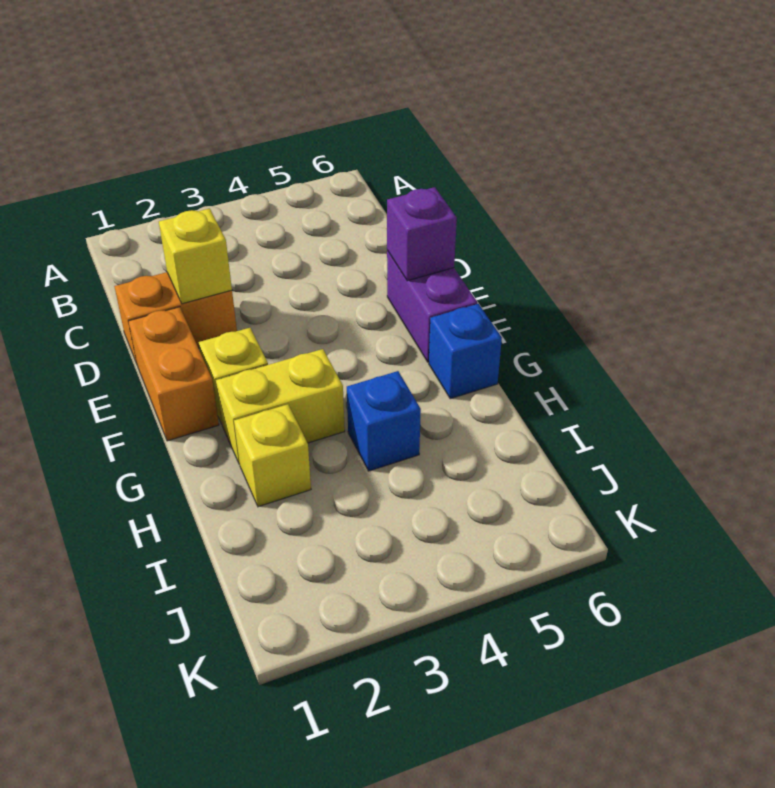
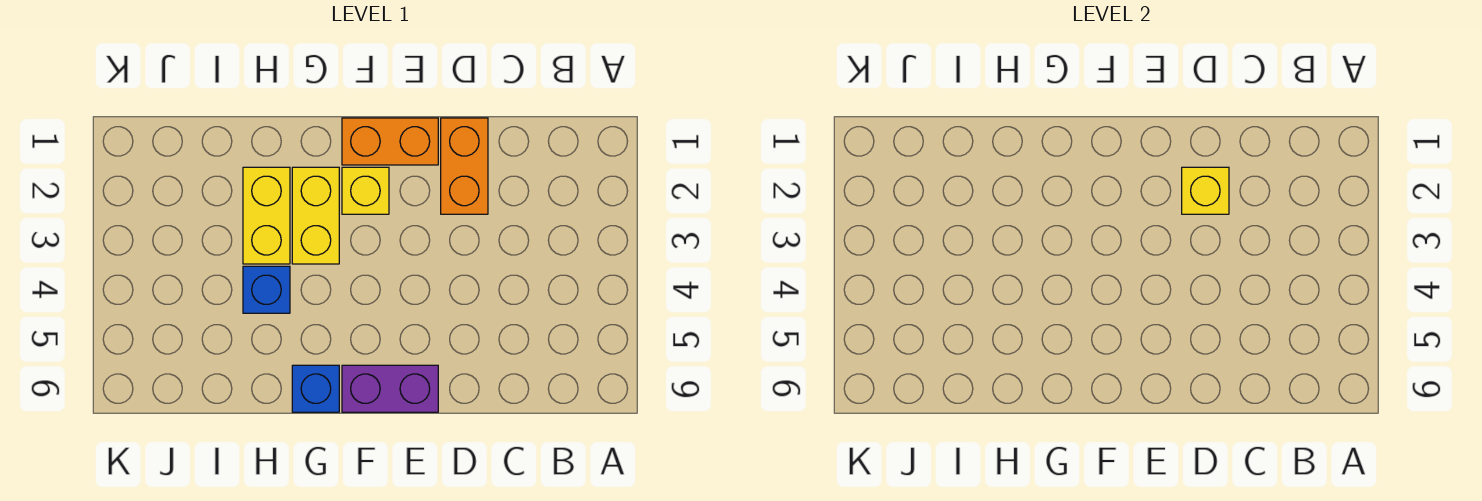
purple brick E6 level 2 -> none
yellow brick H2 level 1 -> yellow brick H2:H3 level 1

